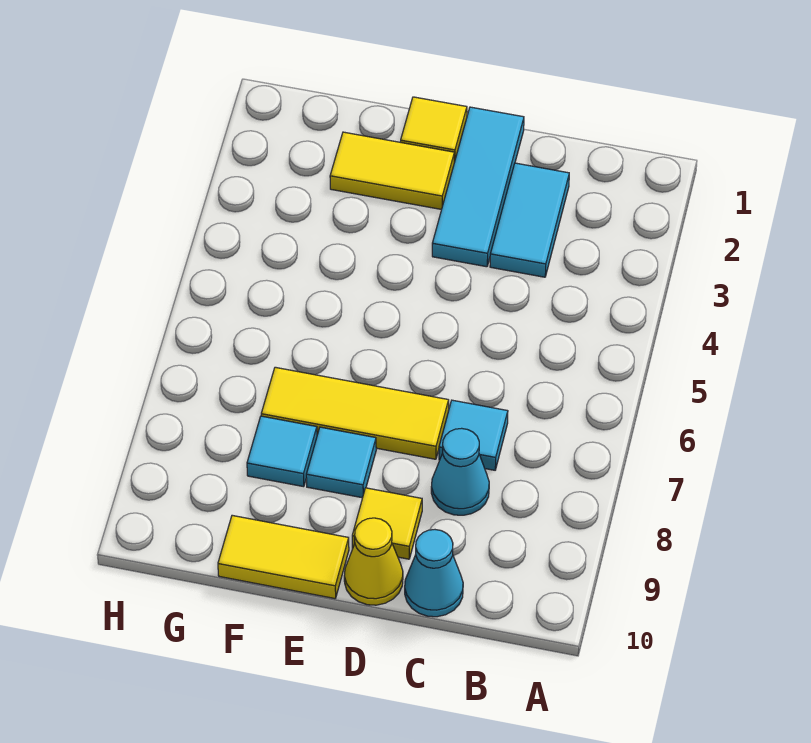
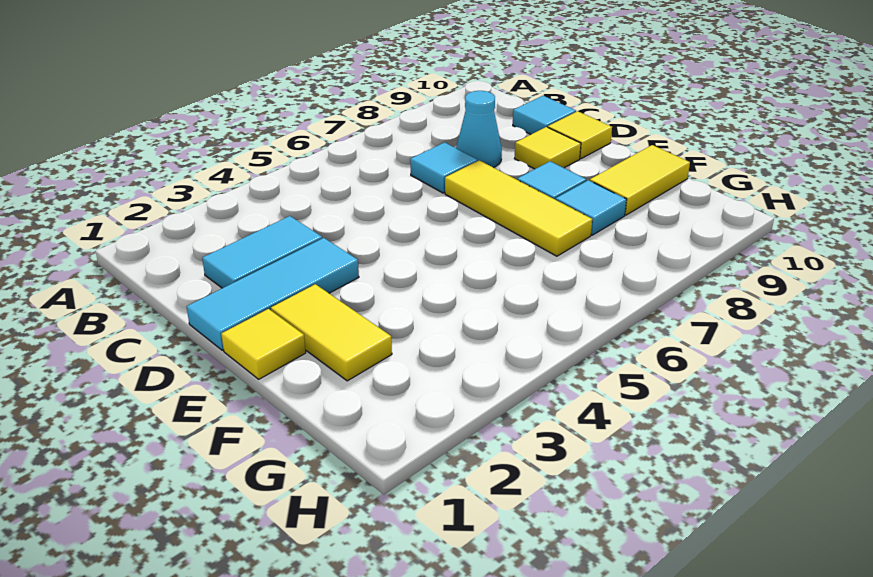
cyan cone C10 level 1 -> cyan tile C10 level 1
yellow cone D10 level 1 -> yellow tile D10 level 1
yellow tile E10:F10 level 1 -> yellow tile F9:F10 level 1

